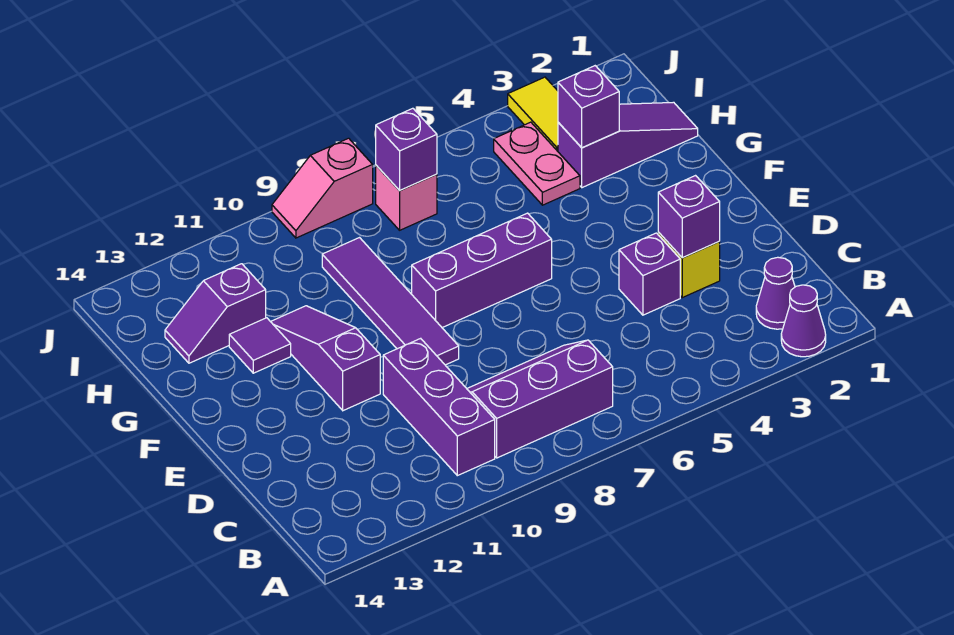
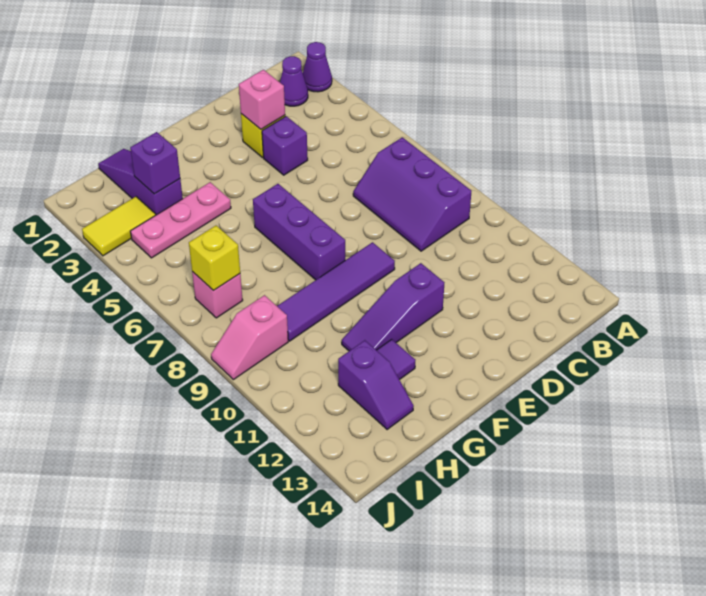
purple brick B10:D10 level 1 -> none
purple brick D3 level 2 -> pink brick D3 level 2
pink plate H4:I4 level 1 -> pink plate G4:I4 level 1
purple brick I7 level 2 -> yellow brick I7 level 2
pink slope J8:J9 level 1 top 8 -> pink slope I9:J9 level 1 top I

